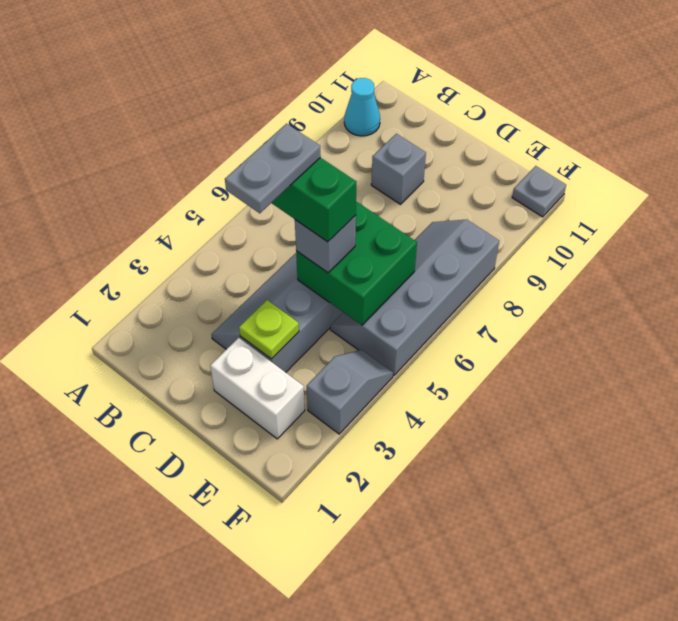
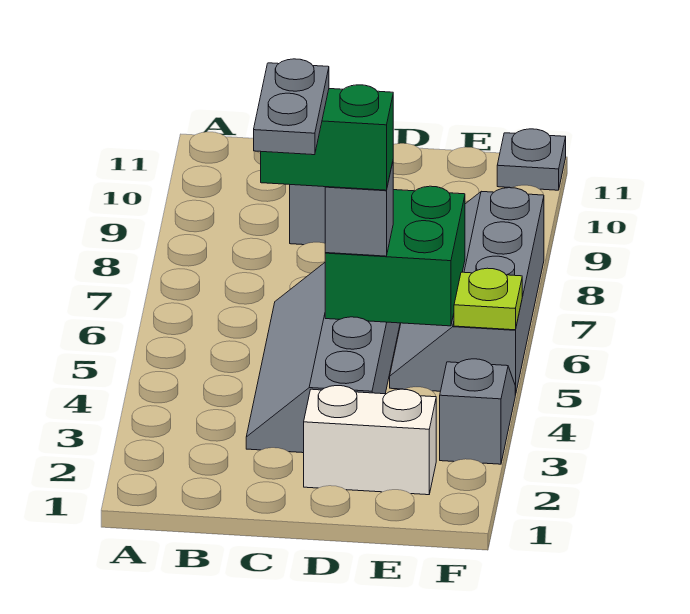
cyan cone A10 level 1 -> none
lime plate D3 level 2 -> lime plate F5 level 2

